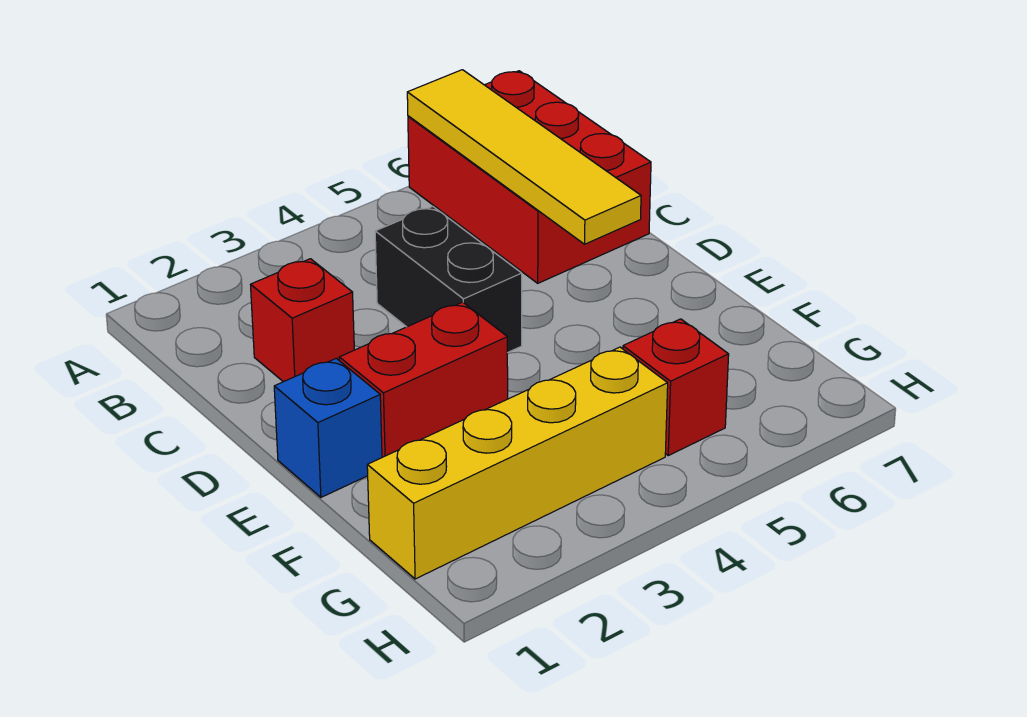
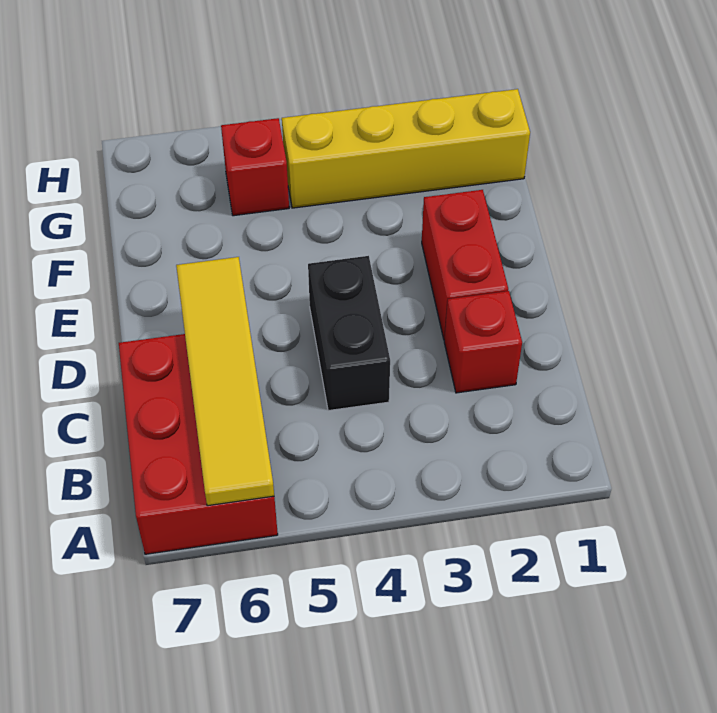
blue brick E1 level 1 -> none
red brick E2:E3 level 1 -> red brick D2:E2 level 1

